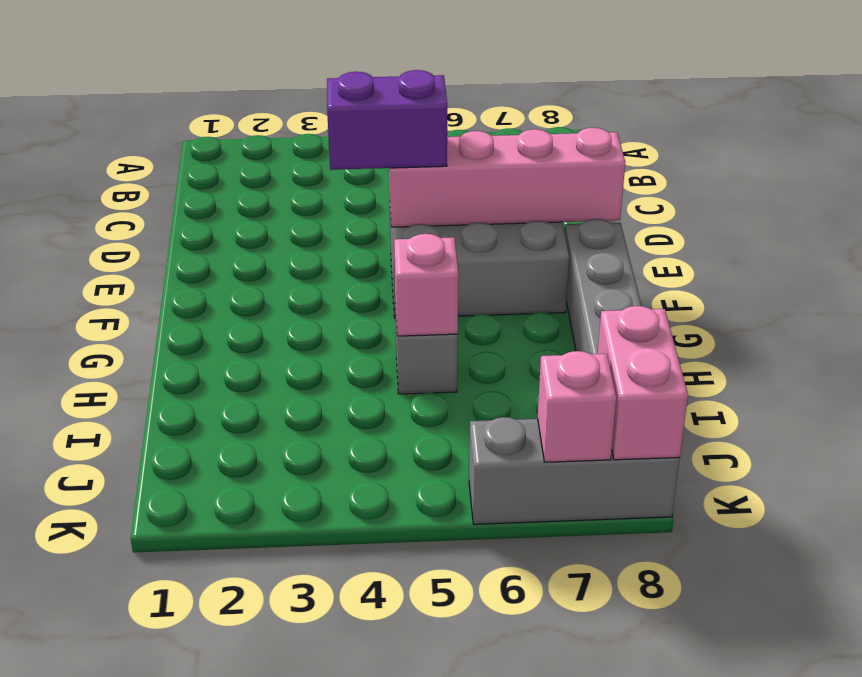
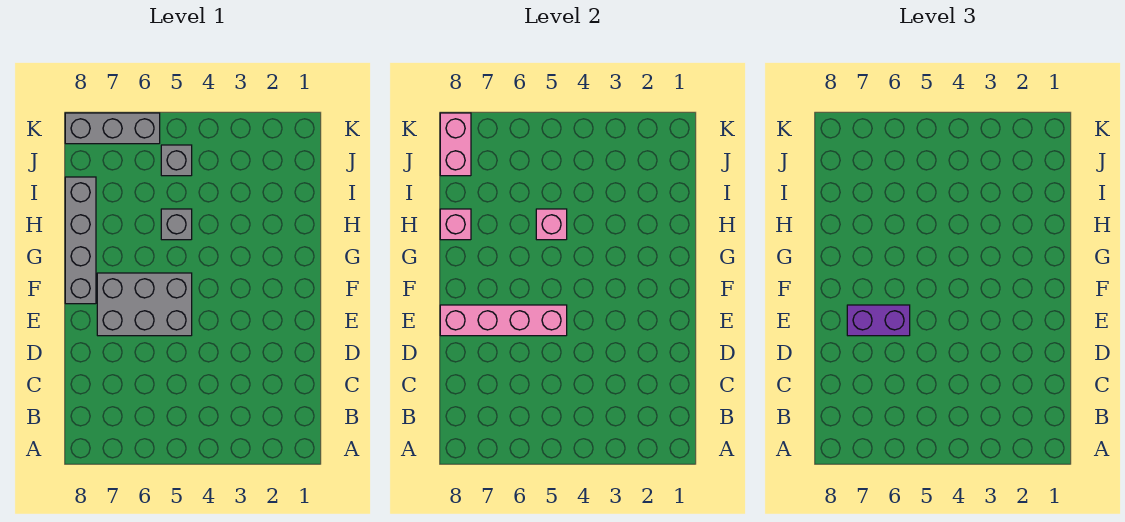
purple brick E4:E5 level 3 -> purple brick E6:E7 level 3
none -> grey brick J5 level 1
pink brick K7 level 2 -> pink brick H8 level 2

